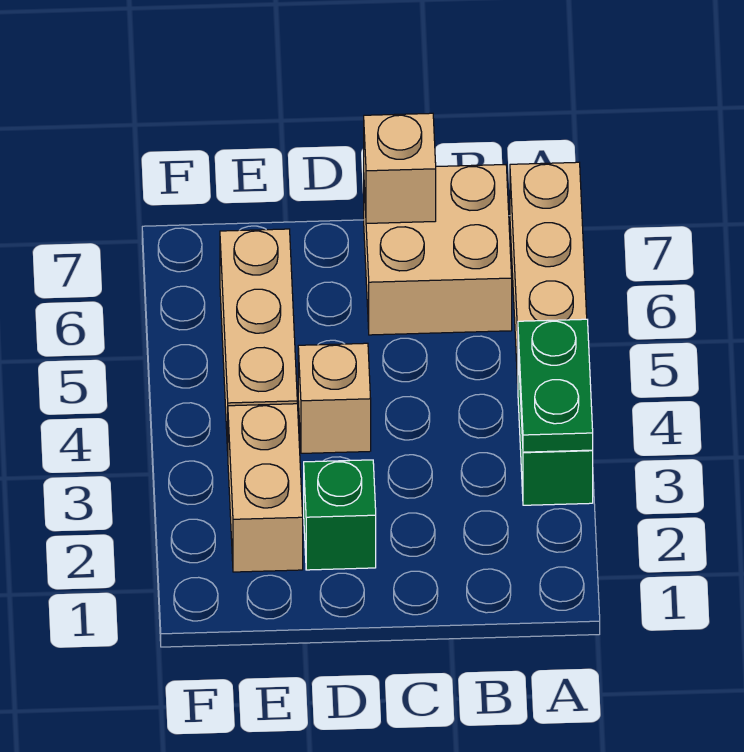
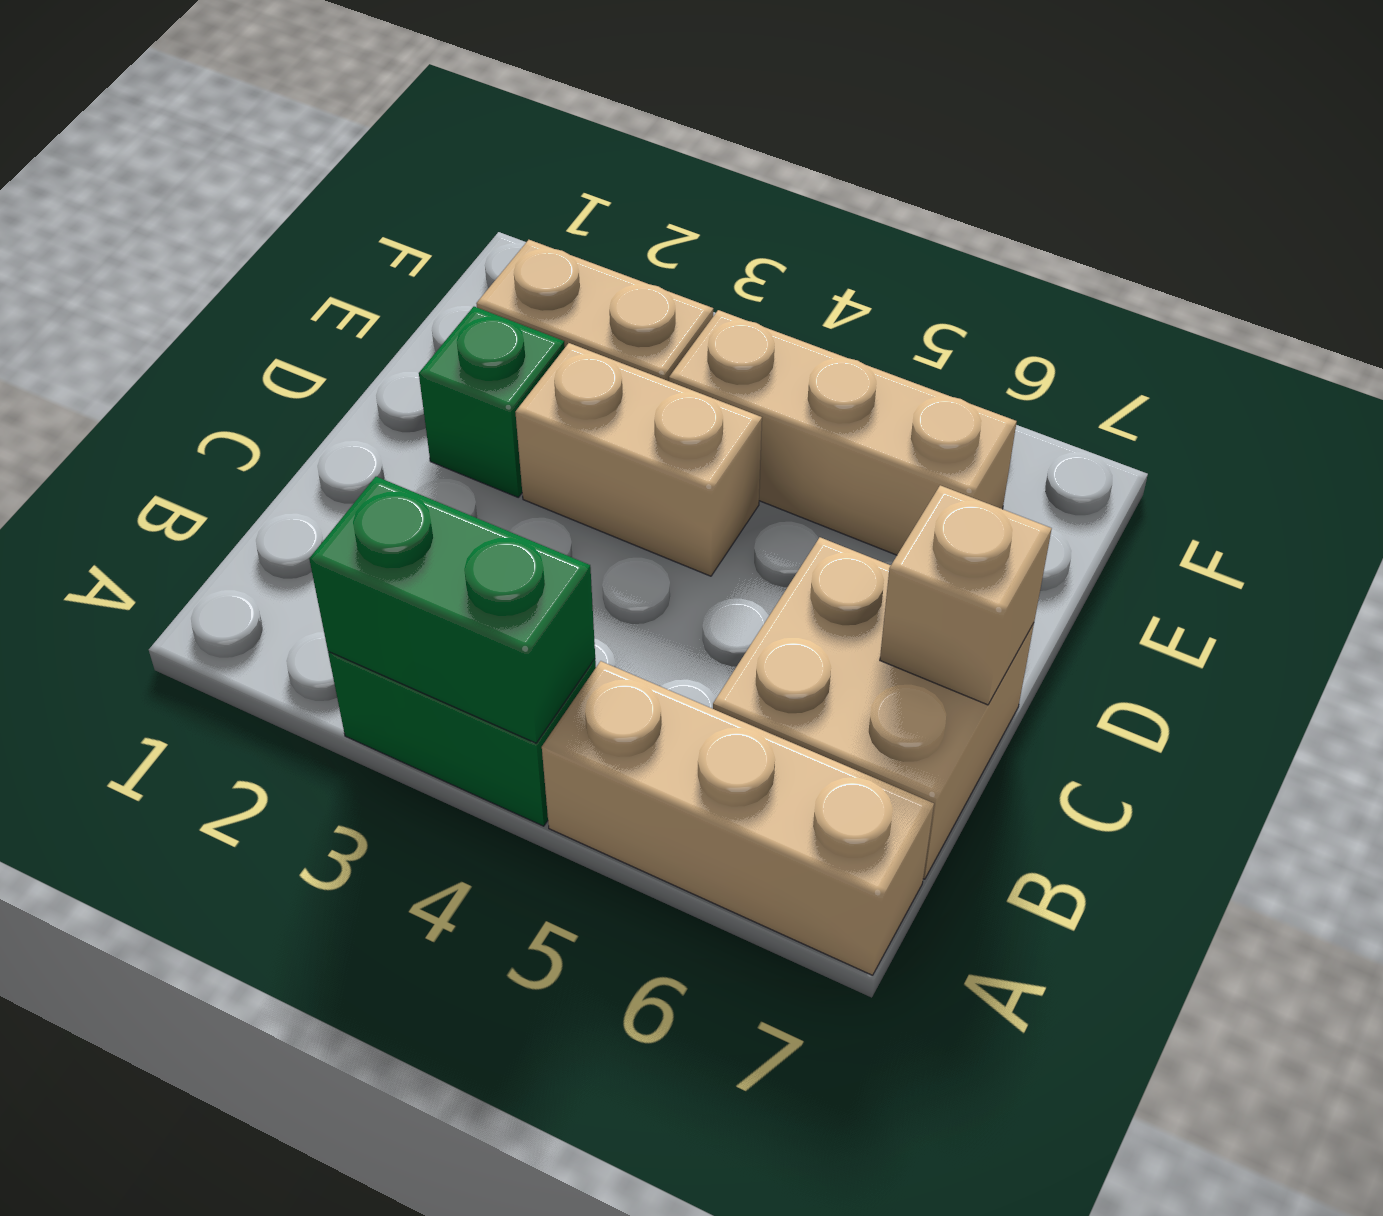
green plate A3:A4 level 2 -> green brick A3:A4 level 2
tan brick D4 level 1 -> tan brick D3:D4 level 1

